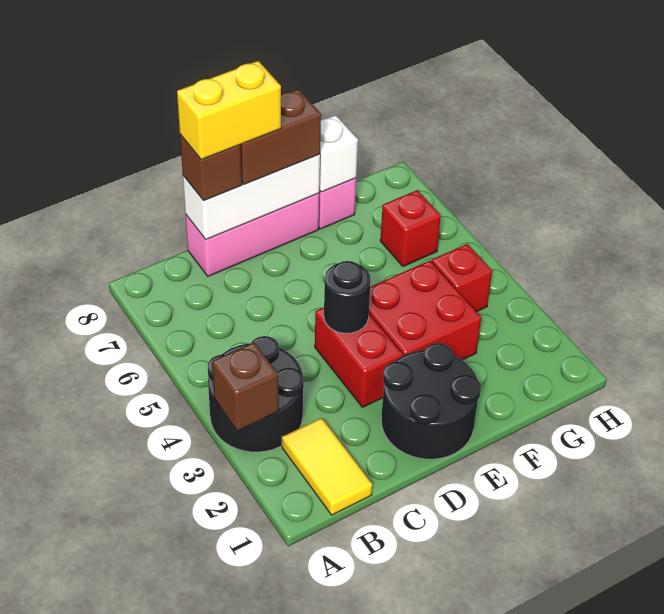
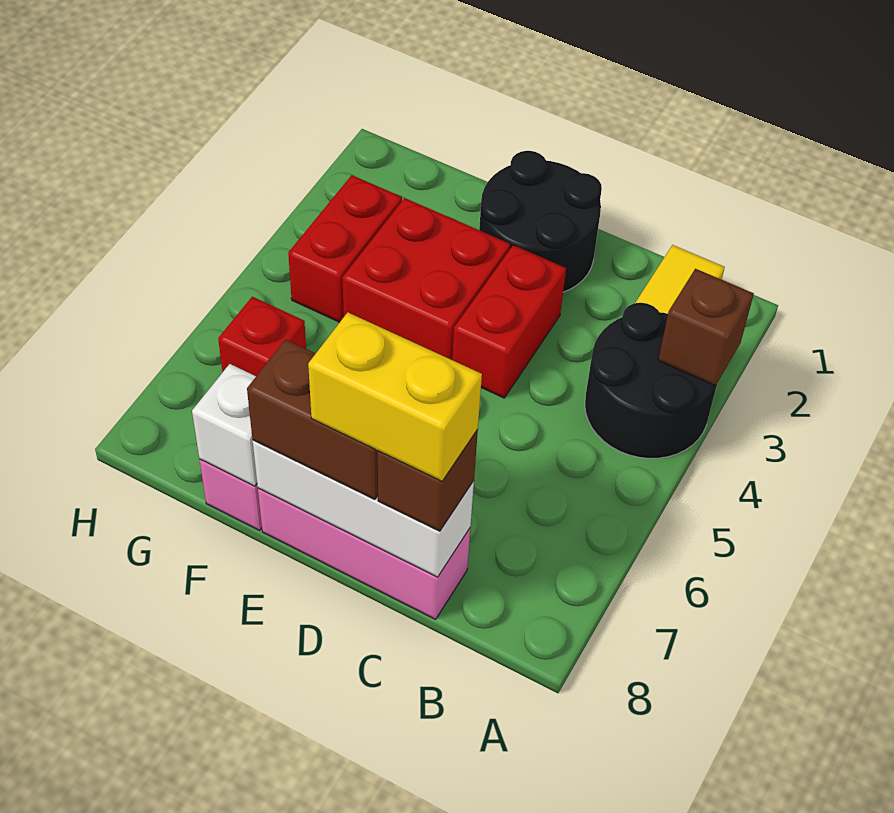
black round brick D4 level 2 -> none
red brick G4 level 1 -> red brick G3:G4 level 1

